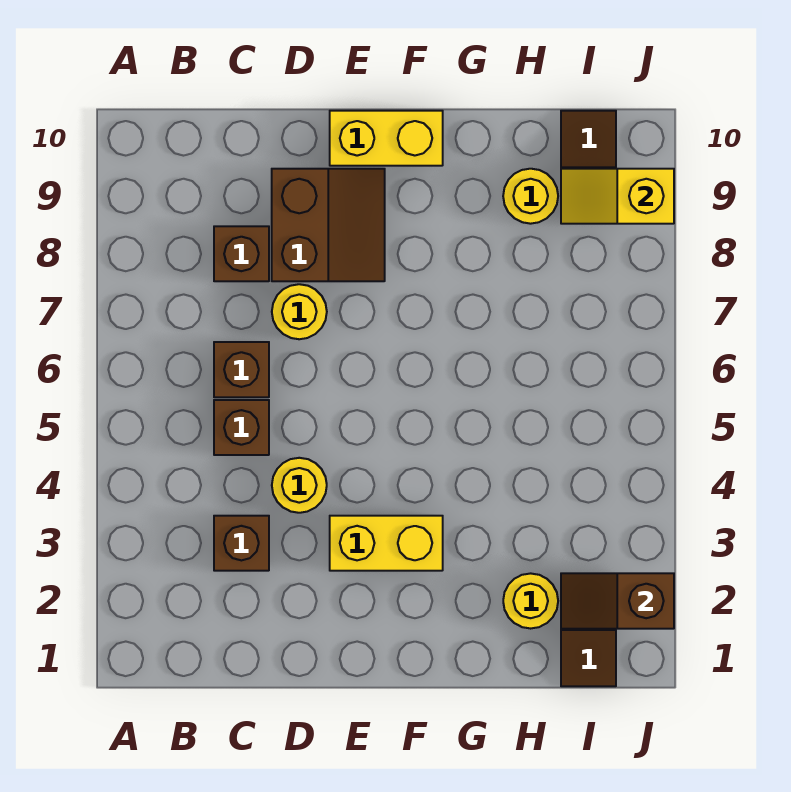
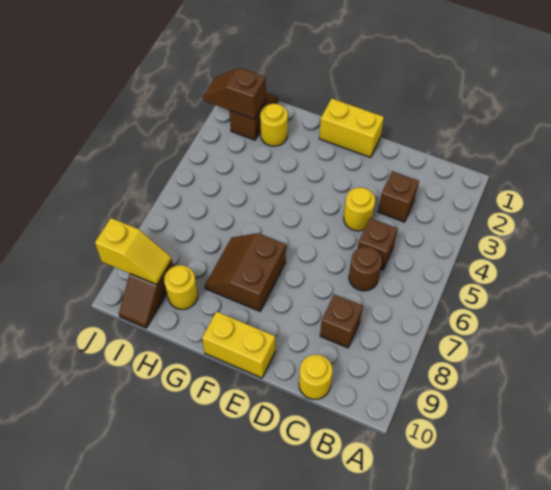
brown brick C6 level 1 -> brown round brick C6 level 1
yellow round brick D7 level 1 -> yellow round brick C10 level 1
brown slope D8:E9 level 1 top D -> brown slope F7:G8 level 1 top F
yellow brick E3:F3 level 1 -> yellow brick E1:F1 level 1
brown slope I2:J2 level 2 top J -> brown slope I2:J2 level 2 top I

